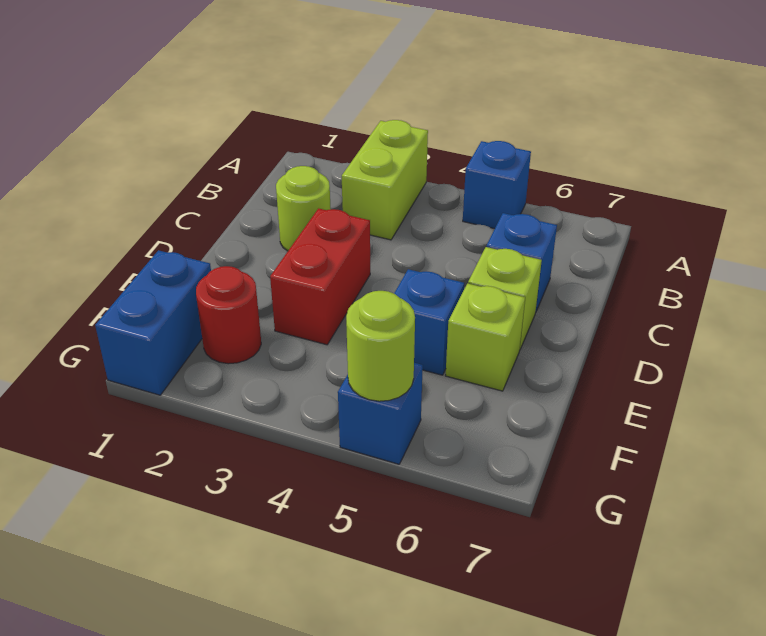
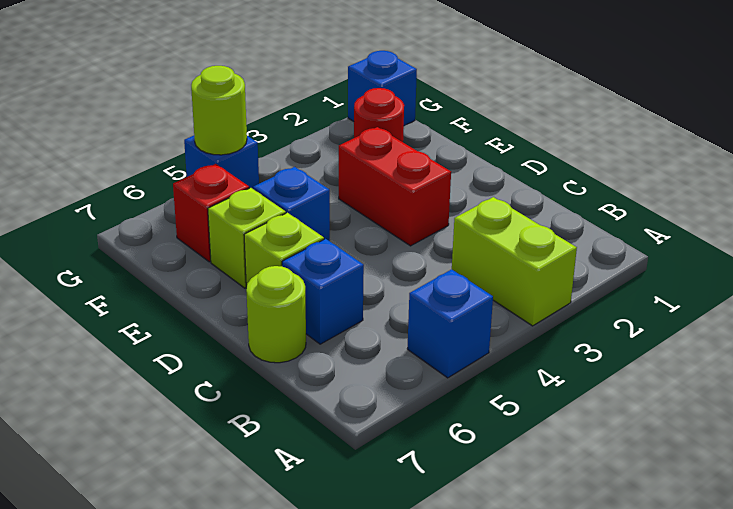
lime round brick C2 level 1 -> lime round brick C7 level 1
blue brick F1:G1 level 1 -> blue brick G1 level 1
none -> red brick F6 level 1

